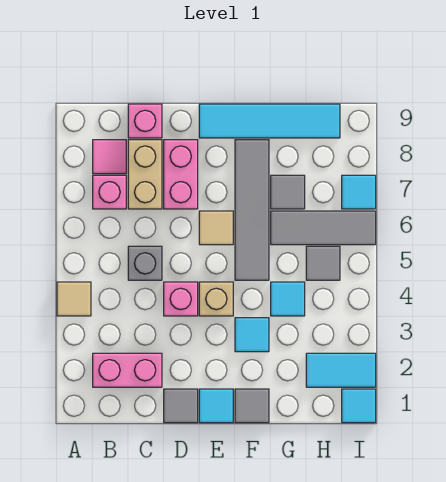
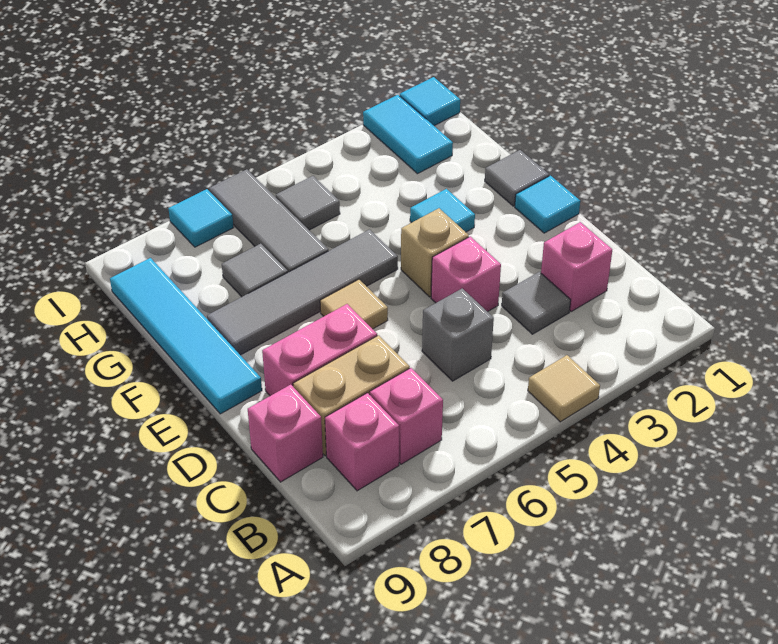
pink brick B2:C2 level 1 -> pink brick C2 level 1
pink tile B8 level 1 -> pink brick B8 level 1
grey tile D1 level 1 -> grey tile C3 level 1
cyan tile G4 level 1 -> none

